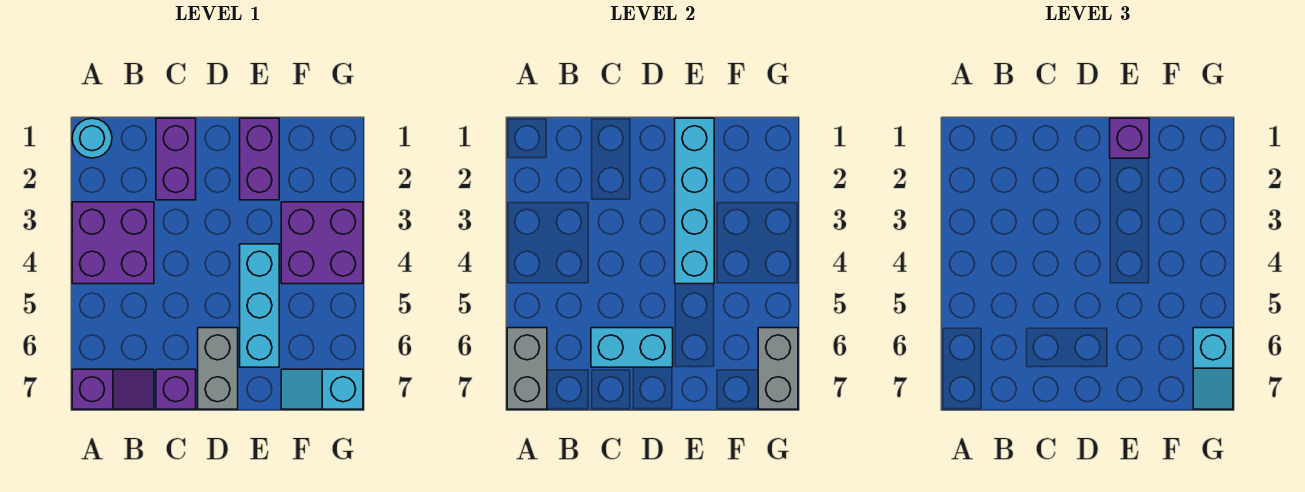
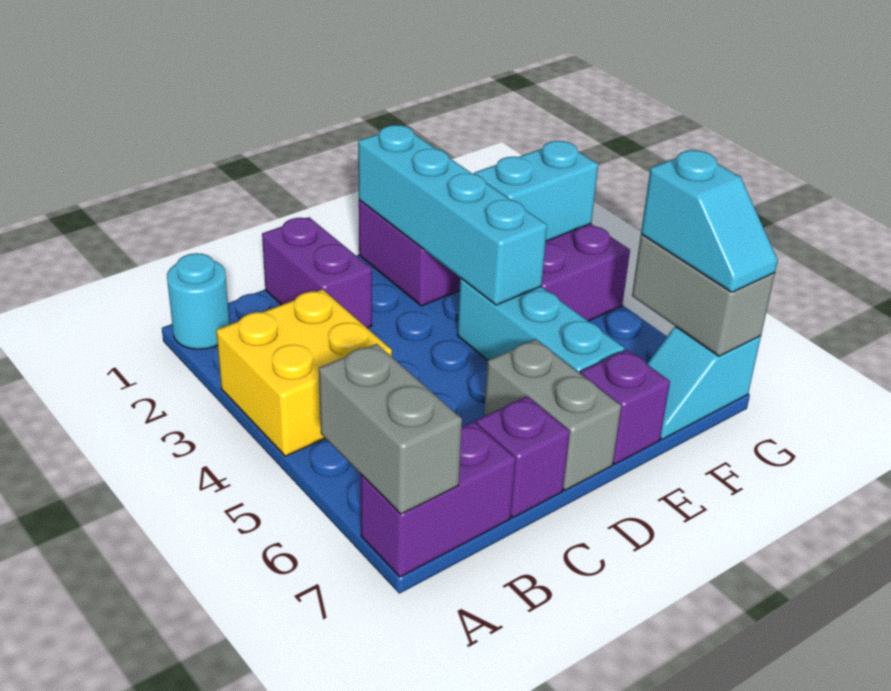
purple brick A3:B4 level 1 -> yellow brick A3:B4 level 1
purple slope A7:B7 level 1 top A -> purple brick A7:B7 level 1
cyan brick C6:D6 level 2 -> cyan brick F3:G3 level 2
purple brick E1 level 3 -> purple brick E7 level 1

